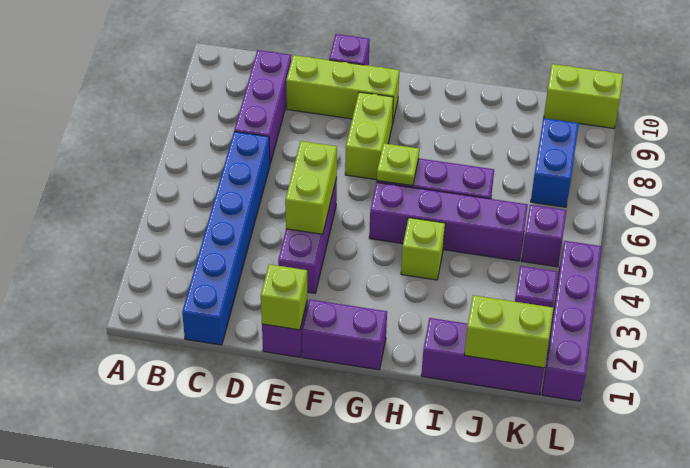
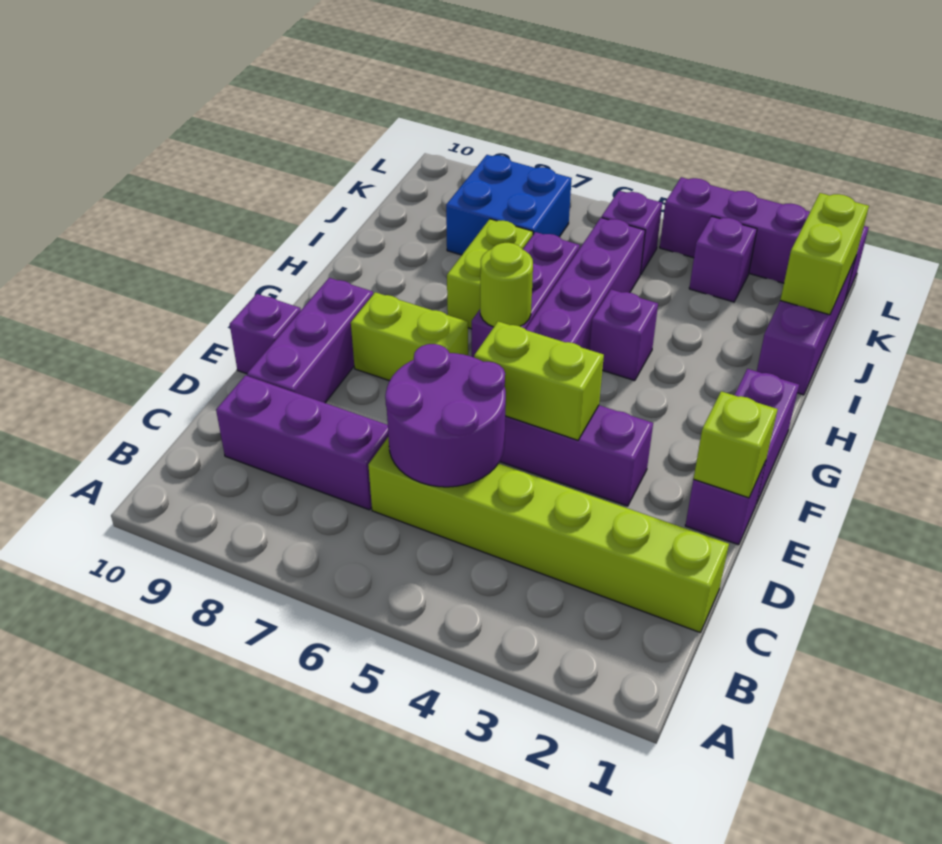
blue brick C1:C6 level 1 -> lime brick C1:C6 level 1
none -> purple round brick C5:D6 level 2
lime brick D9:F9 level 1 -> purple brick D9:F9 level 1
lime plate G6 level 2 -> lime round brick G6 level 2
lime brick H4 level 1 -> purple brick H4 level 1
blue brick K7:K8 level 1 -> blue brick J7:K8 level 1
lime brick K10:L10 level 1 -> lime brick H7:I7 level 1

